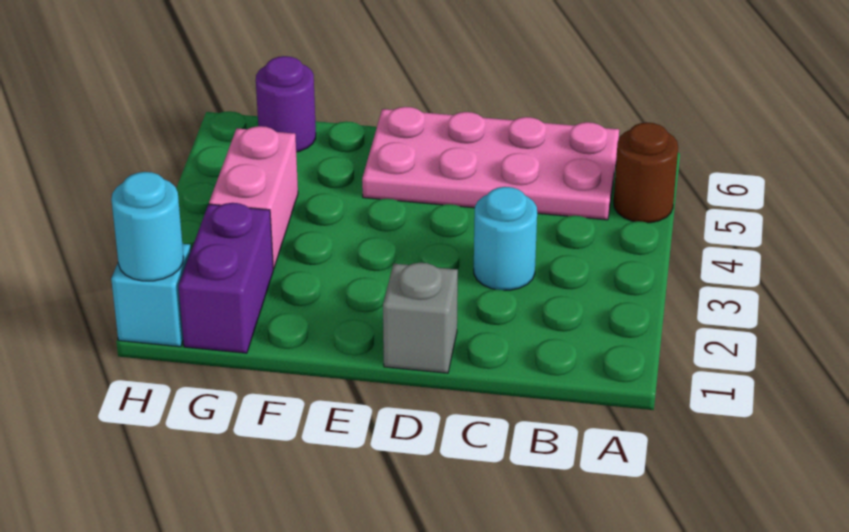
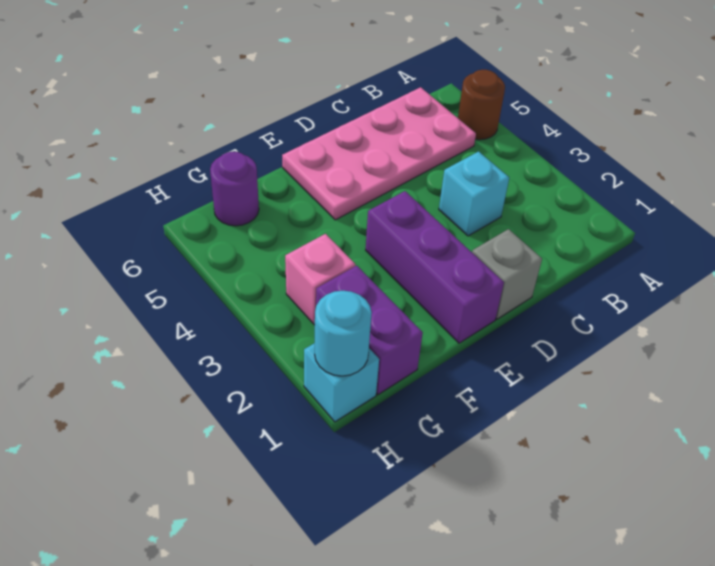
cyan round brick C3 level 1 -> cyan brick C3 level 1
none -> purple brick E1:E3 level 1
pink brick G3:G4 level 1 -> pink brick G3 level 1

